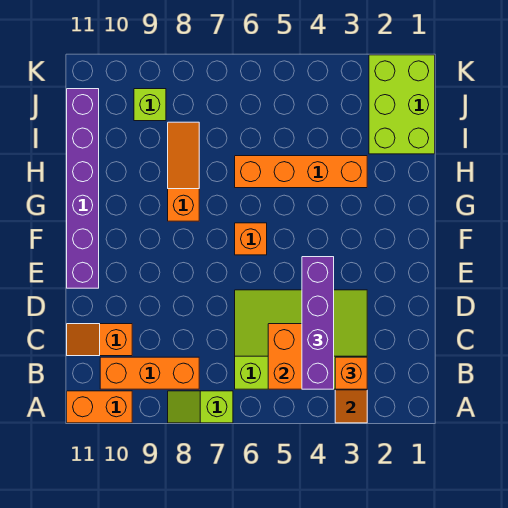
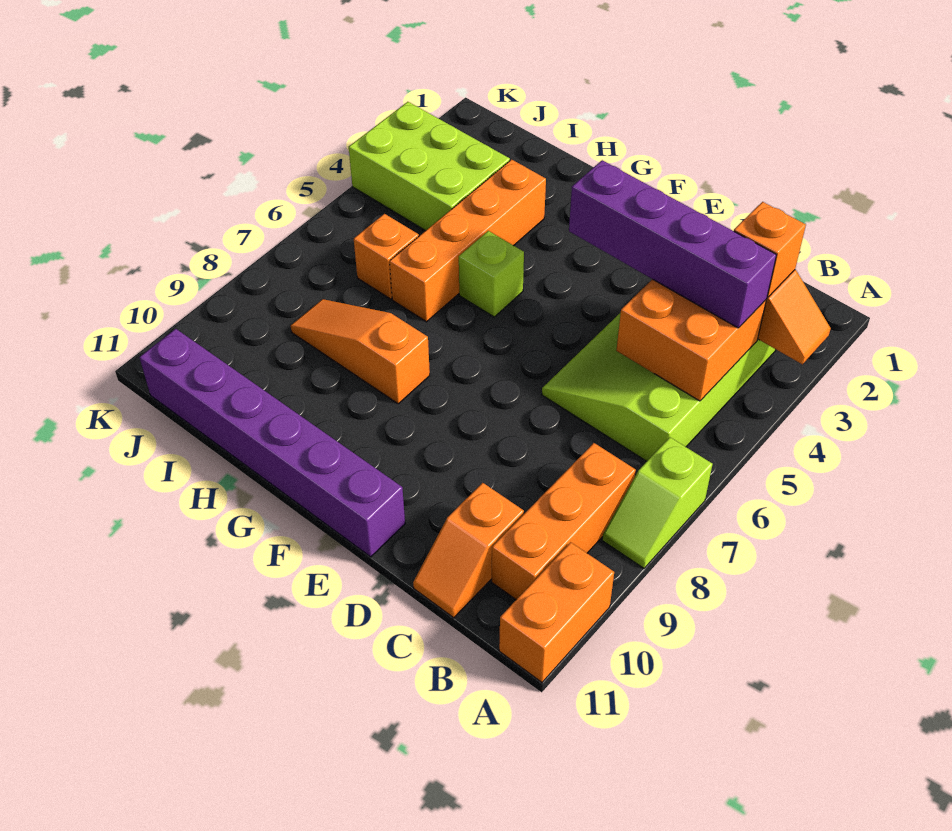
orange brick F6 level 1 -> orange brick I6 level 1
lime brick I1:K2 level 1 -> lime brick I3:K4 level 1
lime brick J9 level 1 -> lime brick G5 level 1

